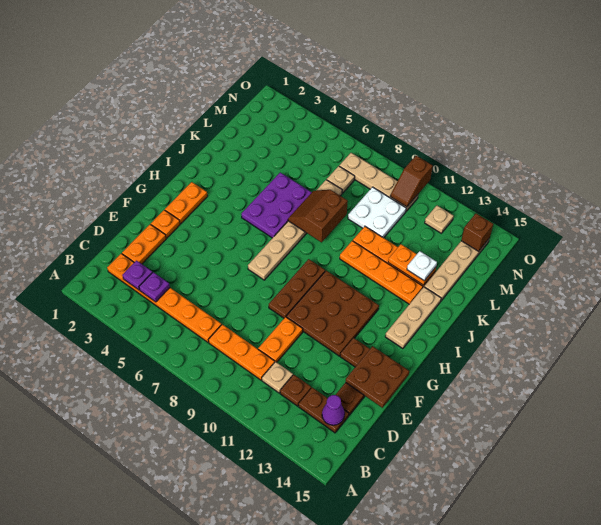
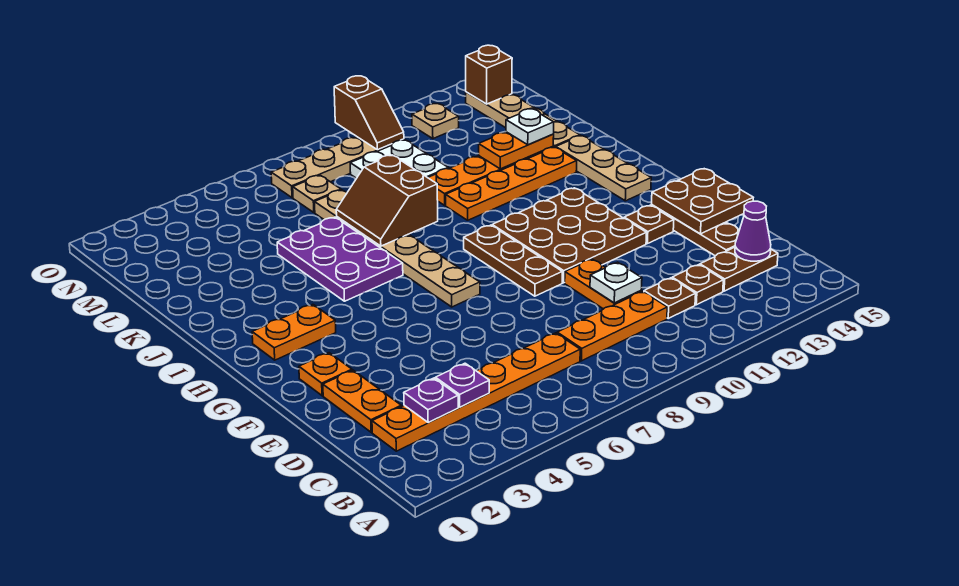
tan plate C11 level 1 -> brown plate C11 level 1
none -> white plate D10 level 2
orange plate G2:H2 level 1 -> orange plate H2:H3 level 1

